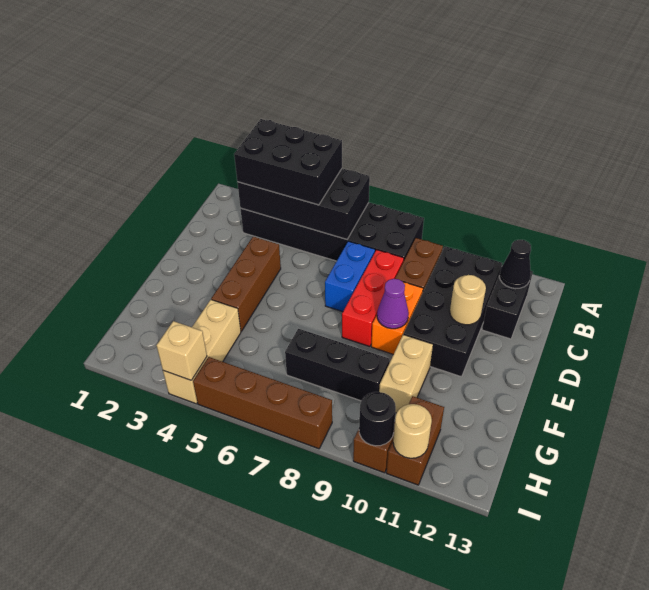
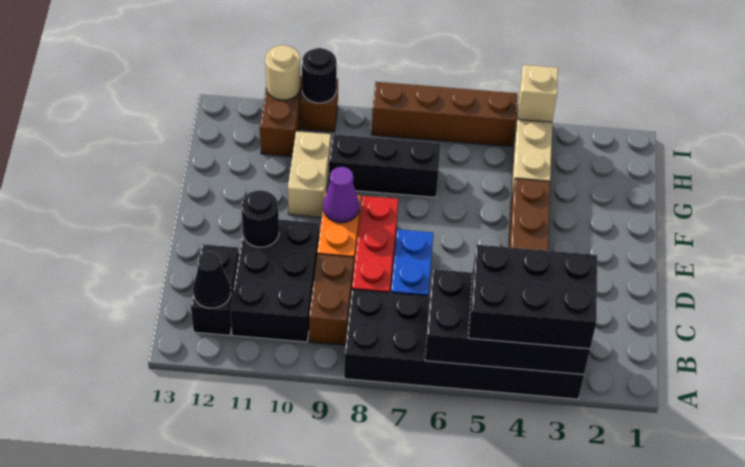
black brick B10:E11 level 1 -> black brick B10:D11 level 1
tan round brick D11 level 2 -> black round brick D11 level 2

